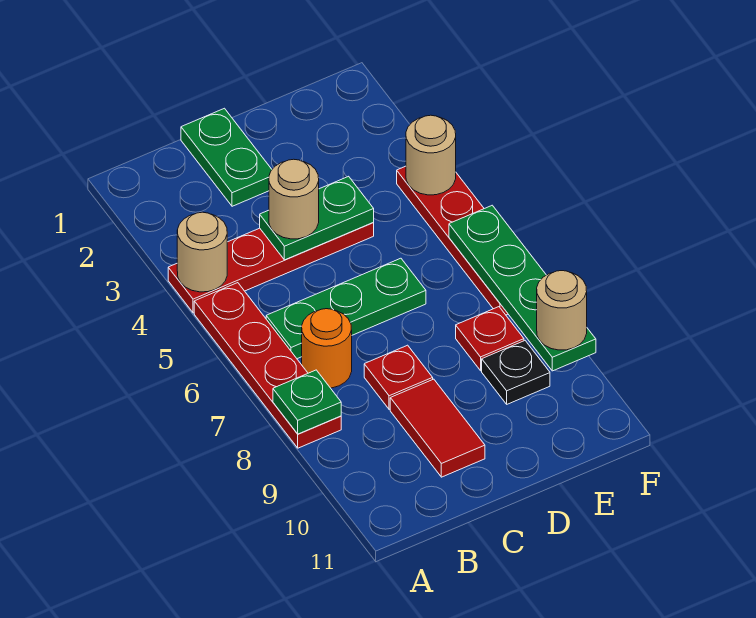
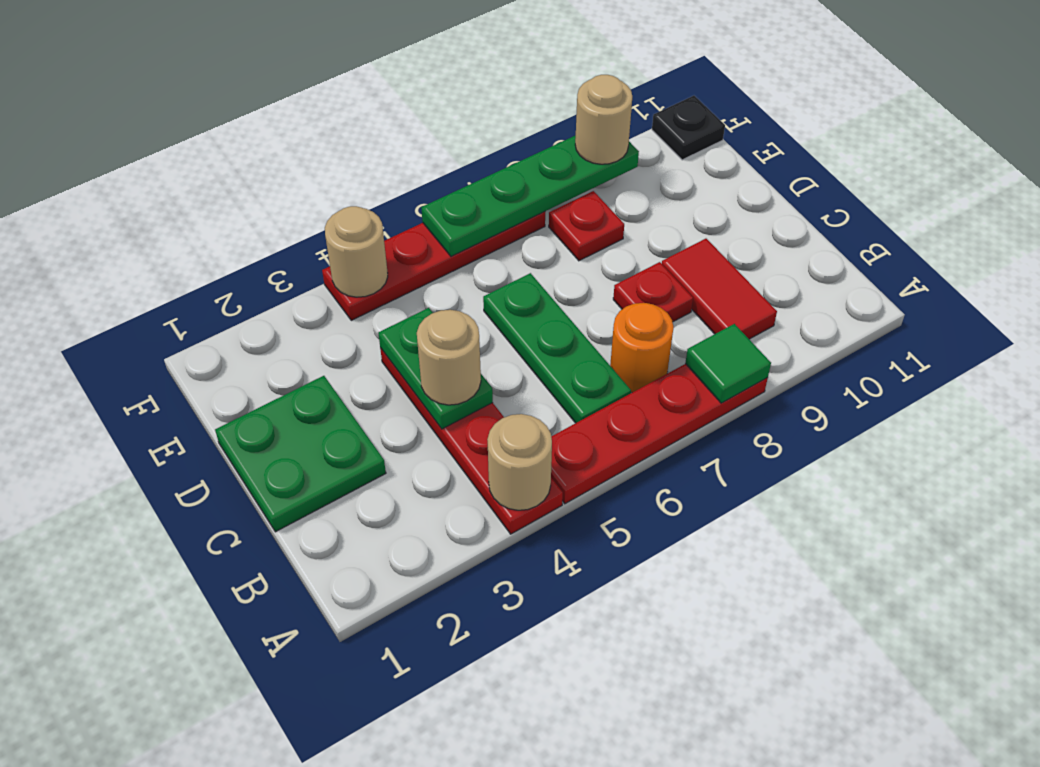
green plate A8 level 2 -> green tile A8 level 2
green plate C1:C2 level 1 -> green plate C1:D2 level 1
red tile C9:C10 level 1 -> red tile B9:C9 level 1
black plate E9 level 1 -> black plate F11 level 1

